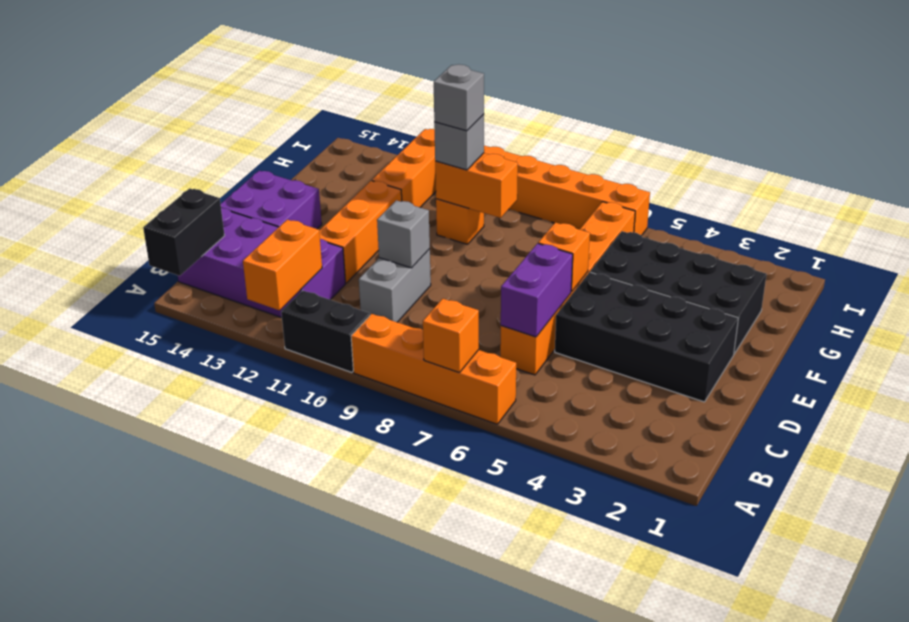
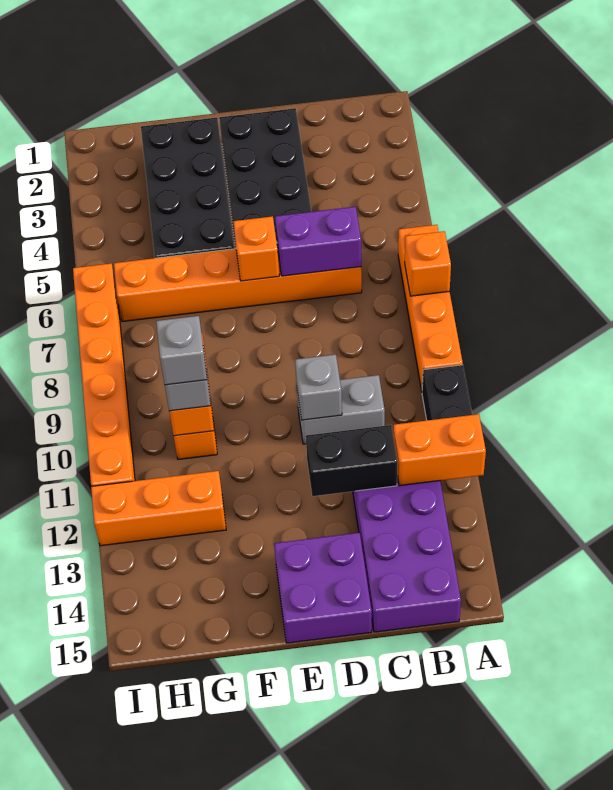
black brick A15:B15 level 2 -> black brick C12:D12 level 2
orange brick D12:F12 level 1 -> none

